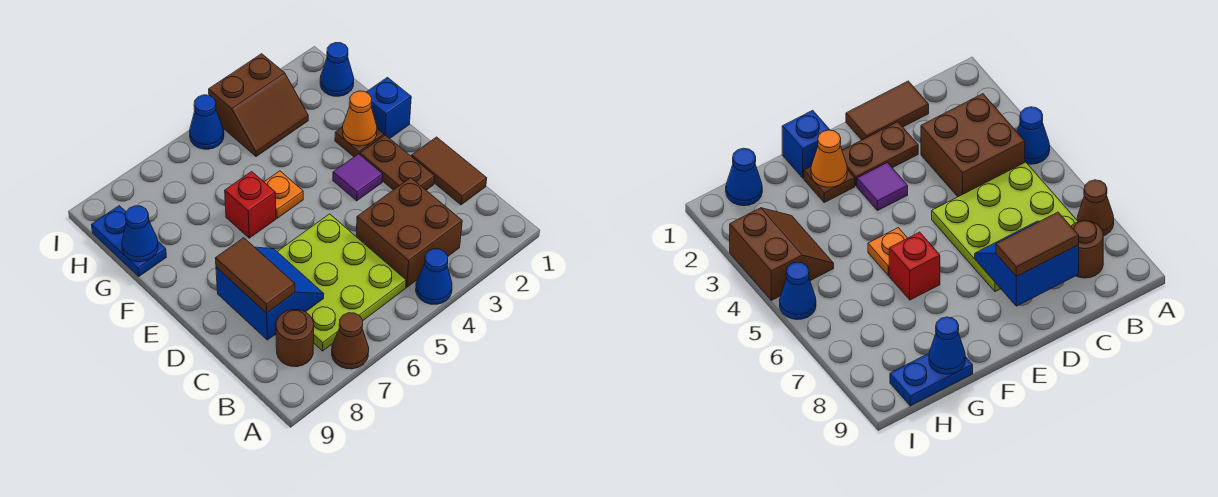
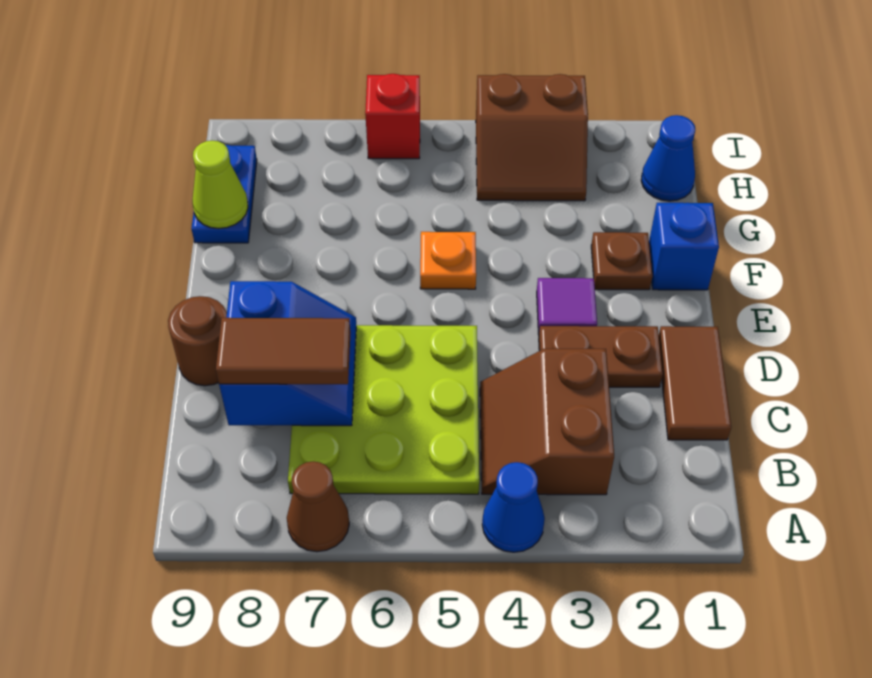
brown brick B3:C4 level 1 -> brown slope B3:C4 level 1 top 3
brown round brick B8 level 1 -> brown round brick D9 level 1
brown tile C8:D8 level 3 -> brown tile C7:C8 level 3
brown plate D2:E2 level 1 -> brown plate D2:D3 level 1
orange cone F2 level 2 -> none
red brick F6 level 1 -> red brick I6 level 1
blue cone G9 level 2 -> lime cone G9 level 2
blue cone I5 level 1 -> none

